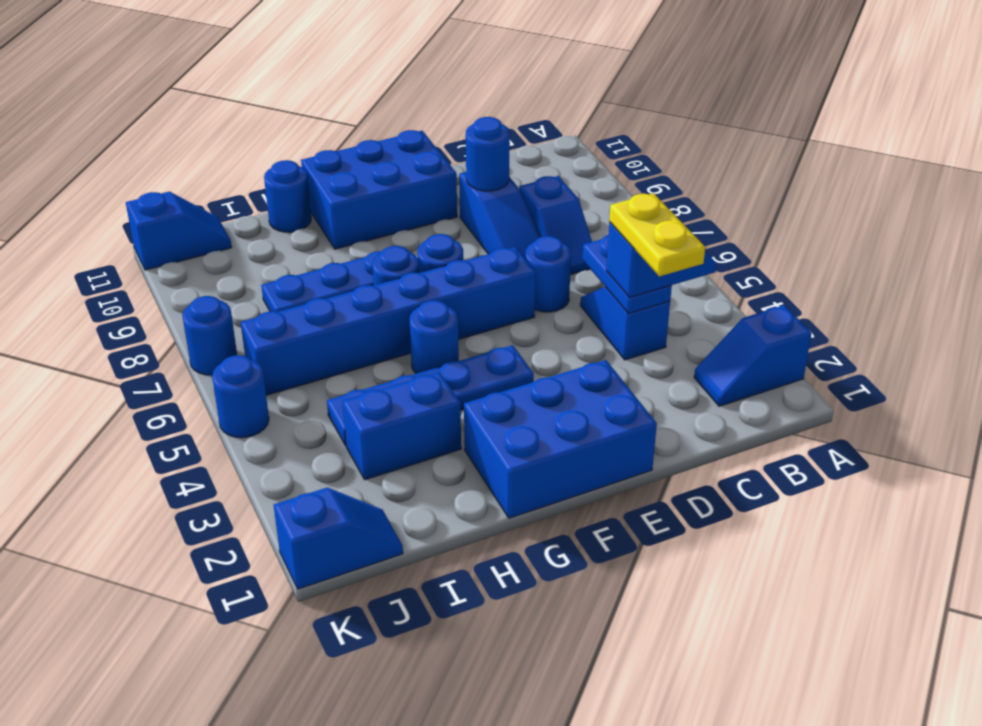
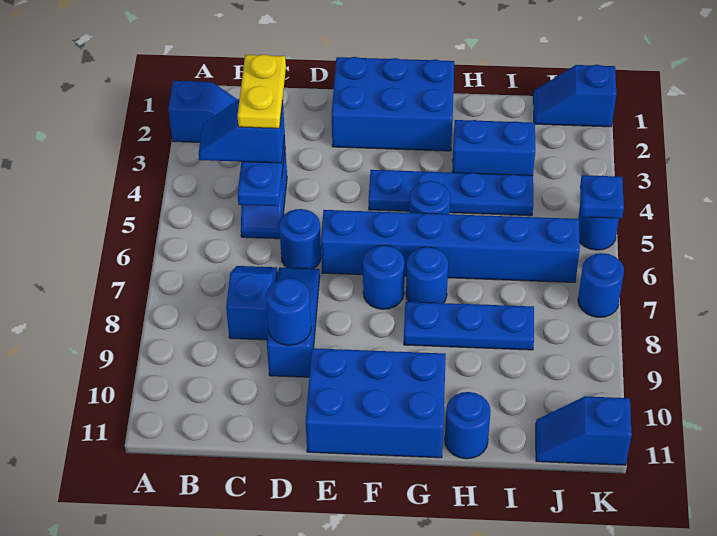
none -> blue plate K5 level 2

